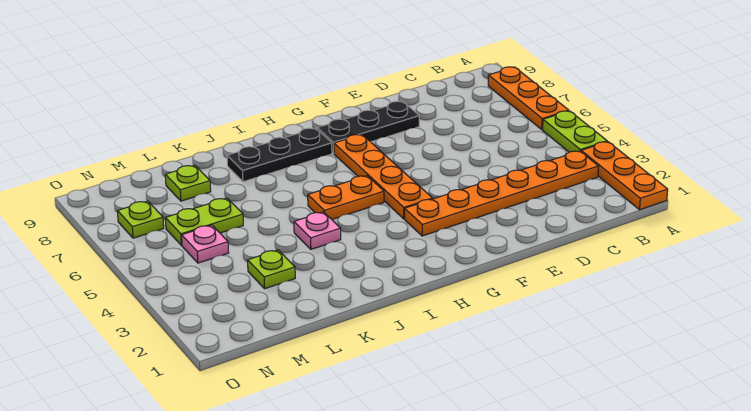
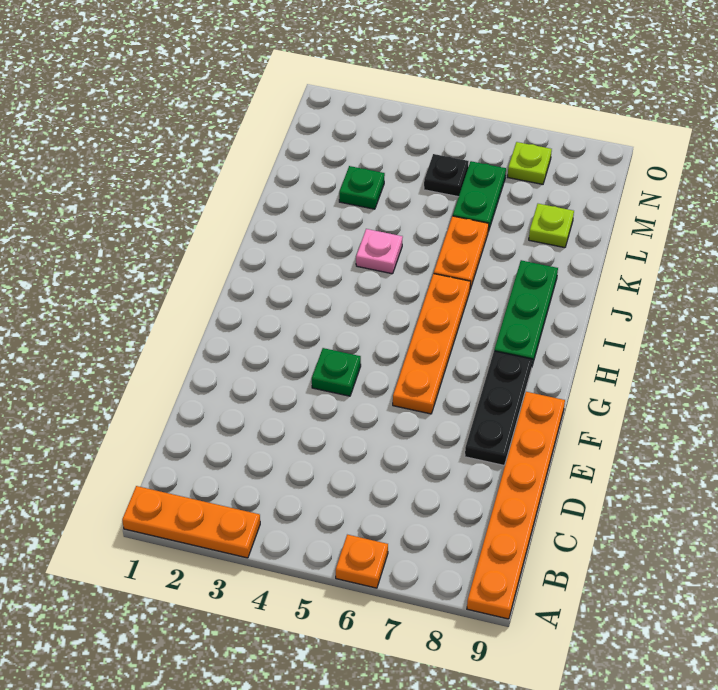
lime plate A4:A5 level 1 -> none
orange plate A6:A8 level 1 -> orange plate A6 level 1
orange plate B3:G3 level 1 -> orange plate A9:F9 level 1
none -> green plate F4 level 1
orange plate G4:G7 level 1 -> orange plate F6:I6 level 1
orange plate H5:I5 level 1 -> orange plate J6:K6 level 1
black plate H8:J8 level 1 -> green plate H8:J8 level 1
lime plate L3 level 1 -> green plate L3 level 1
lime plate L6:M6 level 1 -> green plate L6:M6 level 1
pink plate M5 level 1 -> black plate M5 level 1

